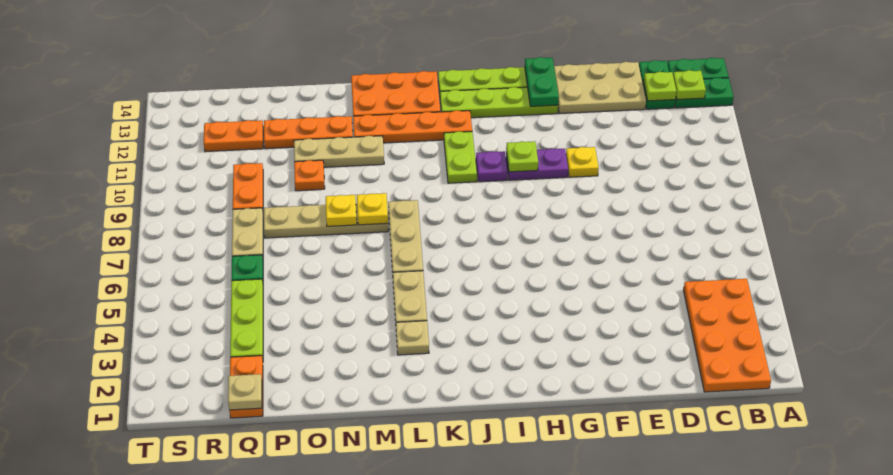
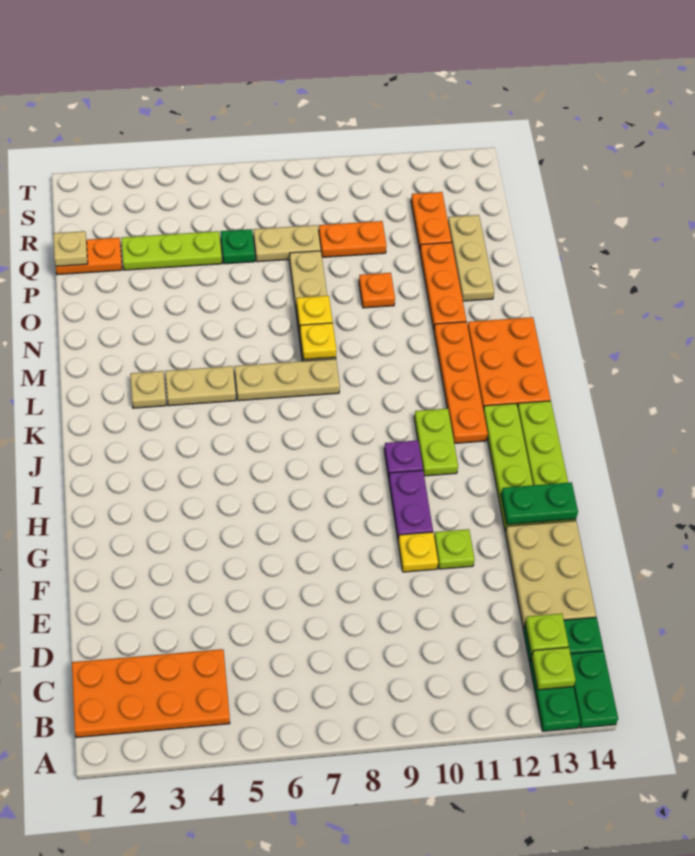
lime plate H10 level 2 -> lime plate F11 level 1
lime plate J10:J11 level 1 -> lime plate I11:J11 level 1
tan plate M11:O11 level 1 -> tan plate O13:Q13 level 1

